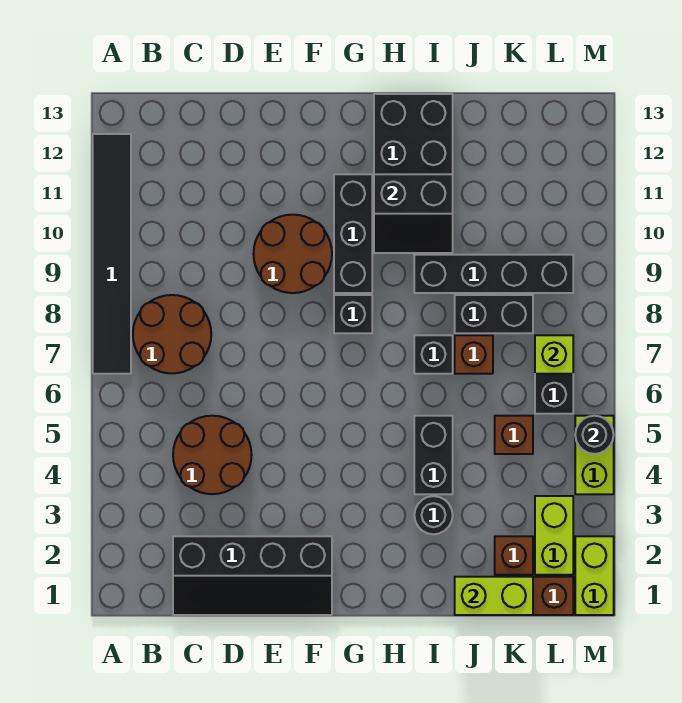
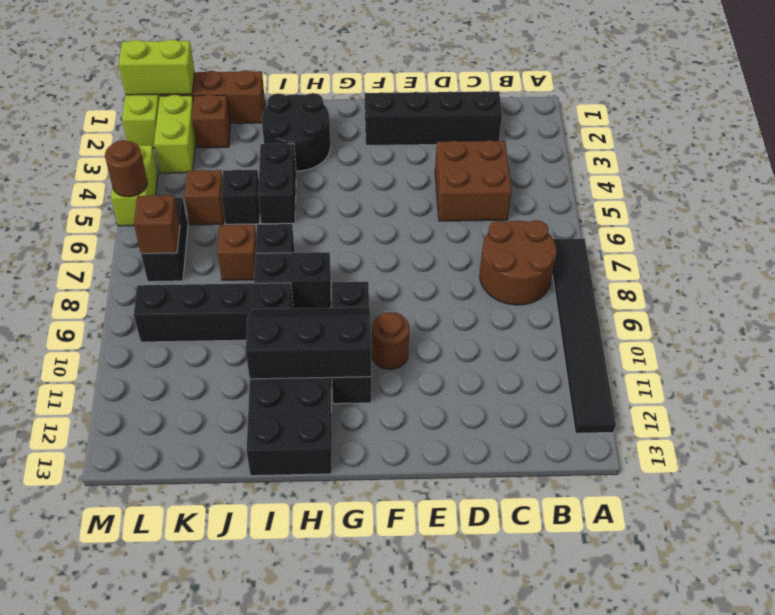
brown round brick C4:D5 level 1 -> brown brick C4:D5 level 1
brown round brick E9:F10 level 1 -> brown round brick F10 level 1
black brick G8 level 1 -> black brick J5 level 1
black slope H10:I11 level 2 top 11 -> black slope G10:I11 level 2 top 11
black round brick I3 level 1 -> black round brick H2:I3 level 1
lime brick J1:K1 level 2 -> lime brick L1:M1 level 2
black brick J8:K8 level 1 -> black brick H8:I8 level 1
lime brick L7 level 2 -> brown brick L7 level 2
black round brick M5 level 2 -> brown round brick M5 level 2

